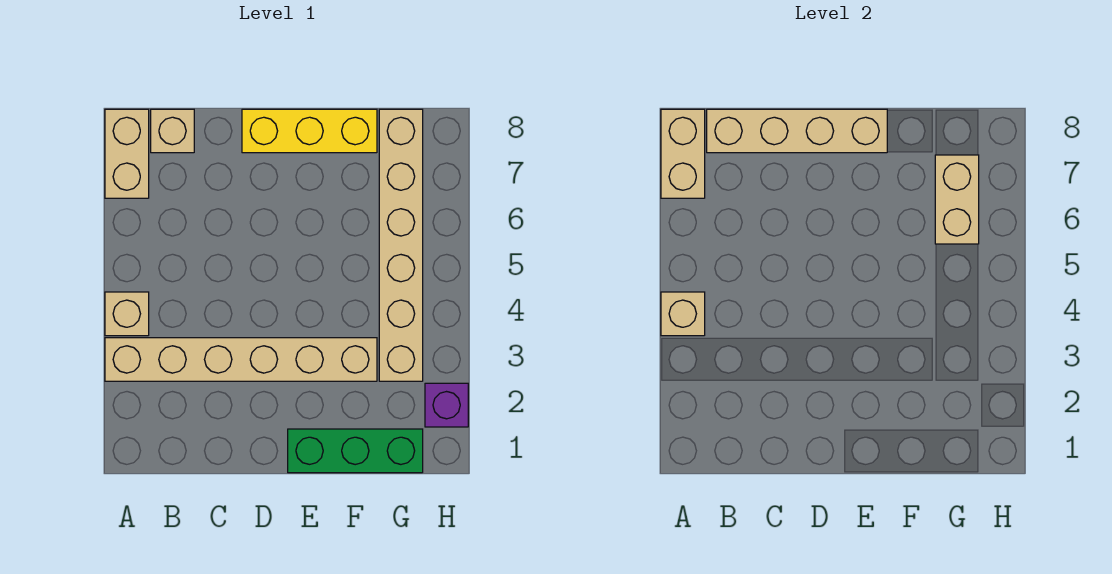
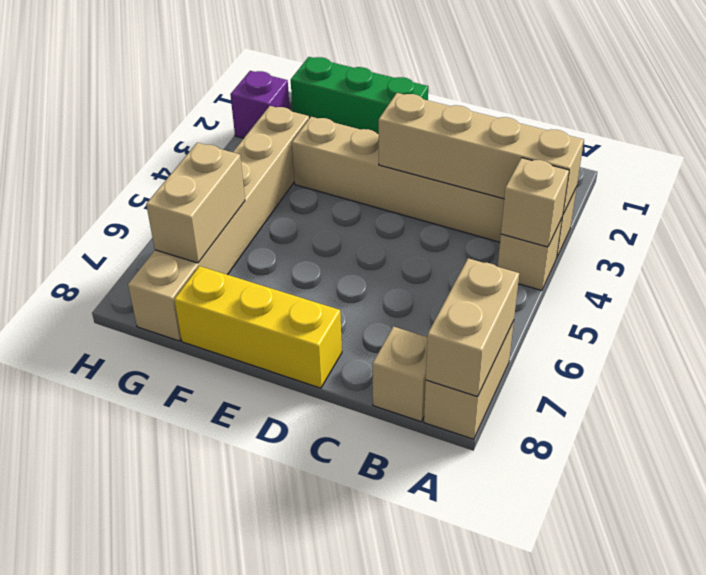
tan brick B8:E8 level 2 -> tan brick A3:D3 level 2

